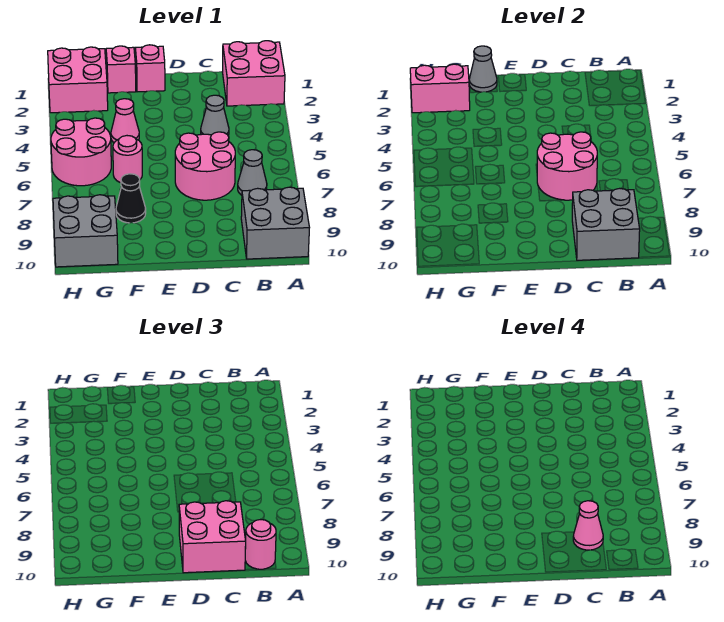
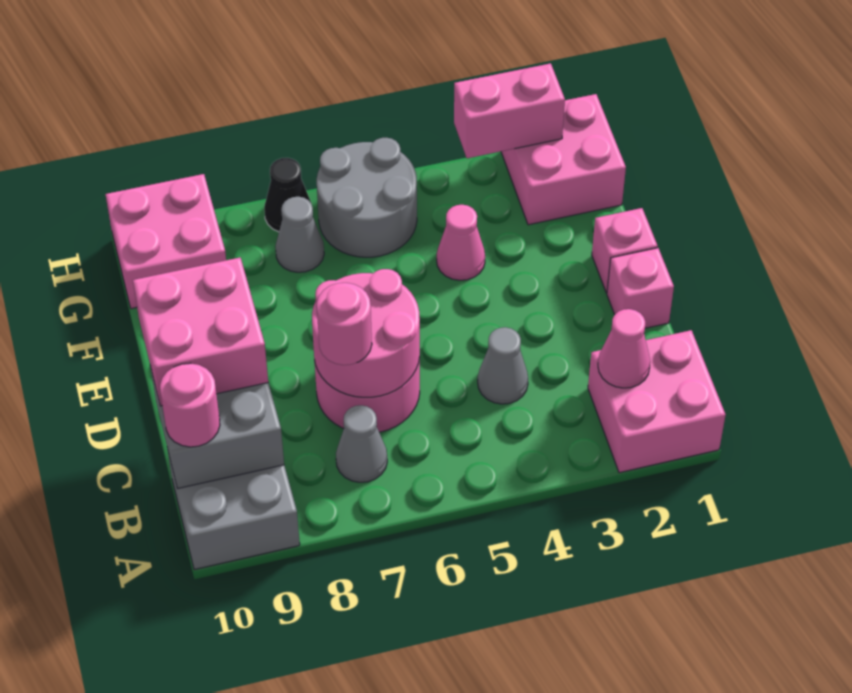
pink cone C9 level 4 -> pink cone B2 level 2
pink brick F1 level 1 -> pink brick D1 level 1
grey cone F1 level 2 -> grey cone G7 level 1
pink round brick F6 level 1 -> pink round brick C7 level 3
black cone F8 level 1 -> black cone H7 level 1
pink brick G2:H2 level 2 -> pink brick H2:H3 level 2
pink round brick G5:H6 level 1 -> grey round brick G5:H6 level 1
grey brick G9:H10 level 1 -> pink brick G9:H10 level 1

